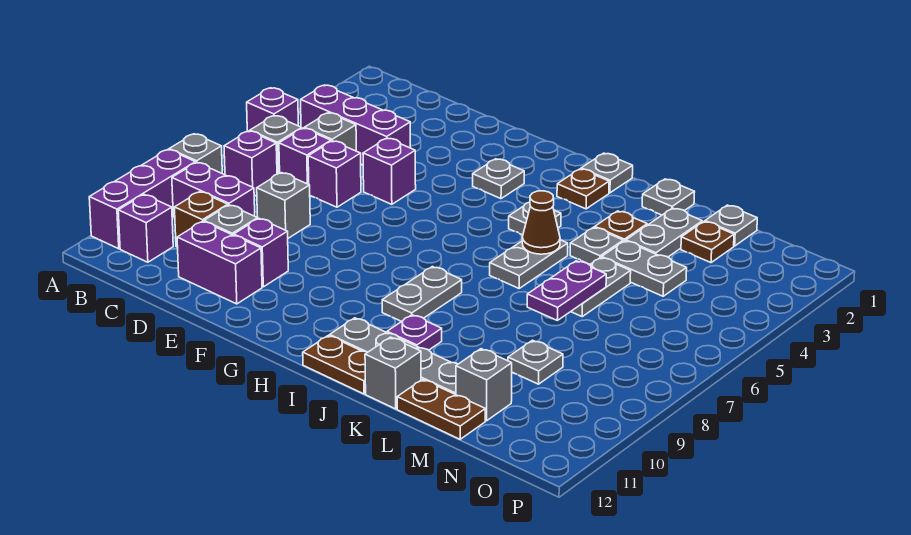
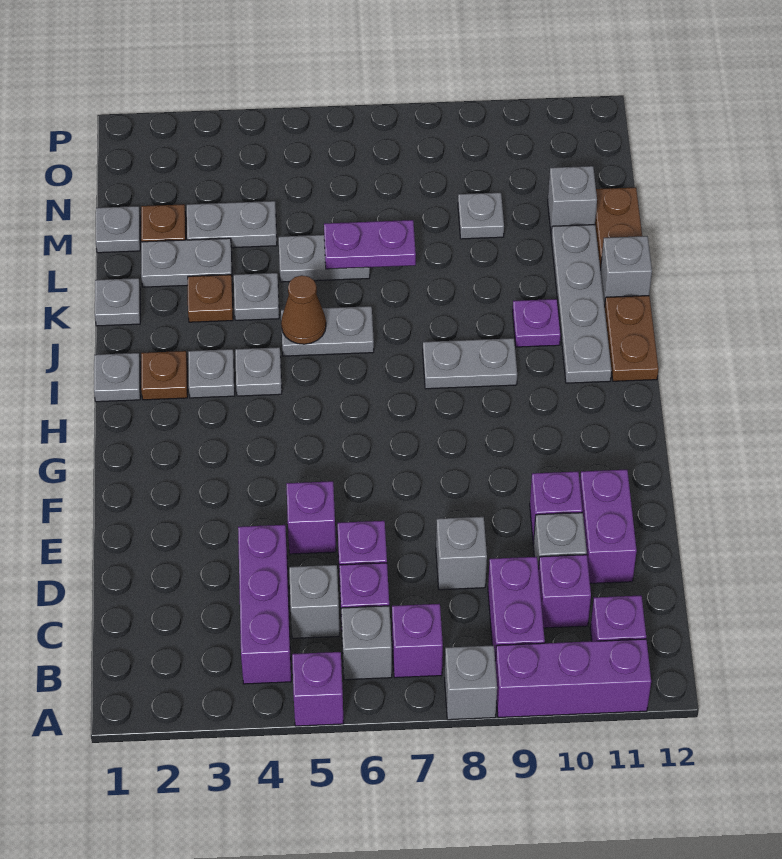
brown brick C10 level 1 -> purple brick C10 level 1
grey plate G3 level 1 -> grey plate I3 level 1
grey plate L4:M4 level 1 -> grey plate M3:M4 level 1

